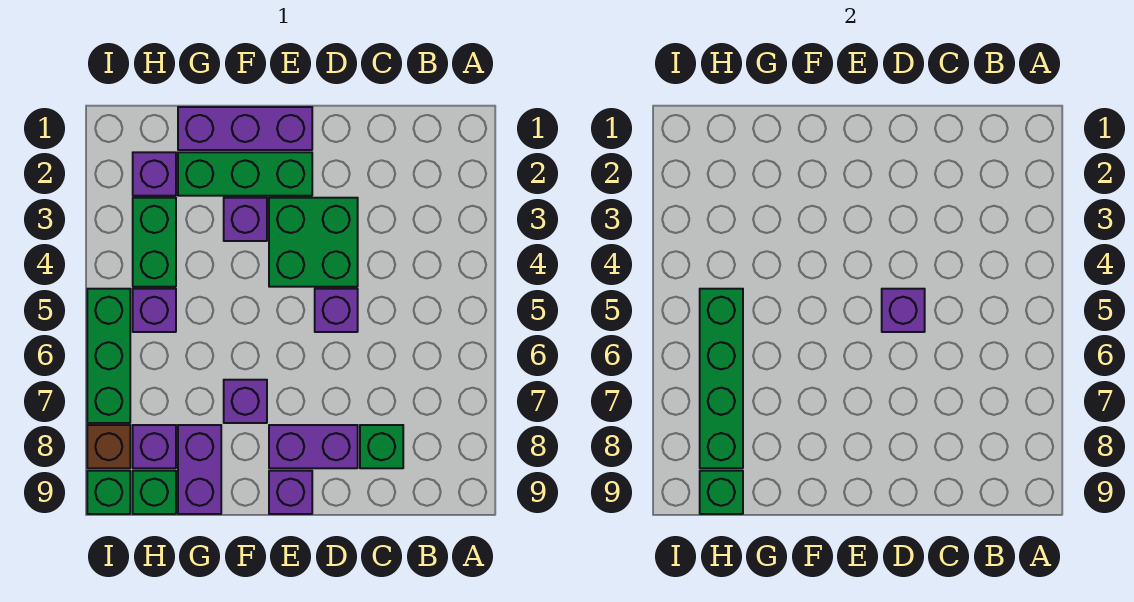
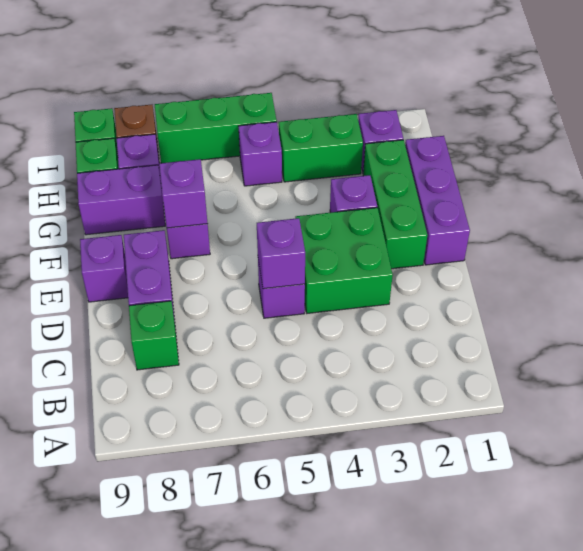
none -> purple brick F7 level 2
green brick H5:H8 level 2 -> none
green brick H9 level 2 -> none

